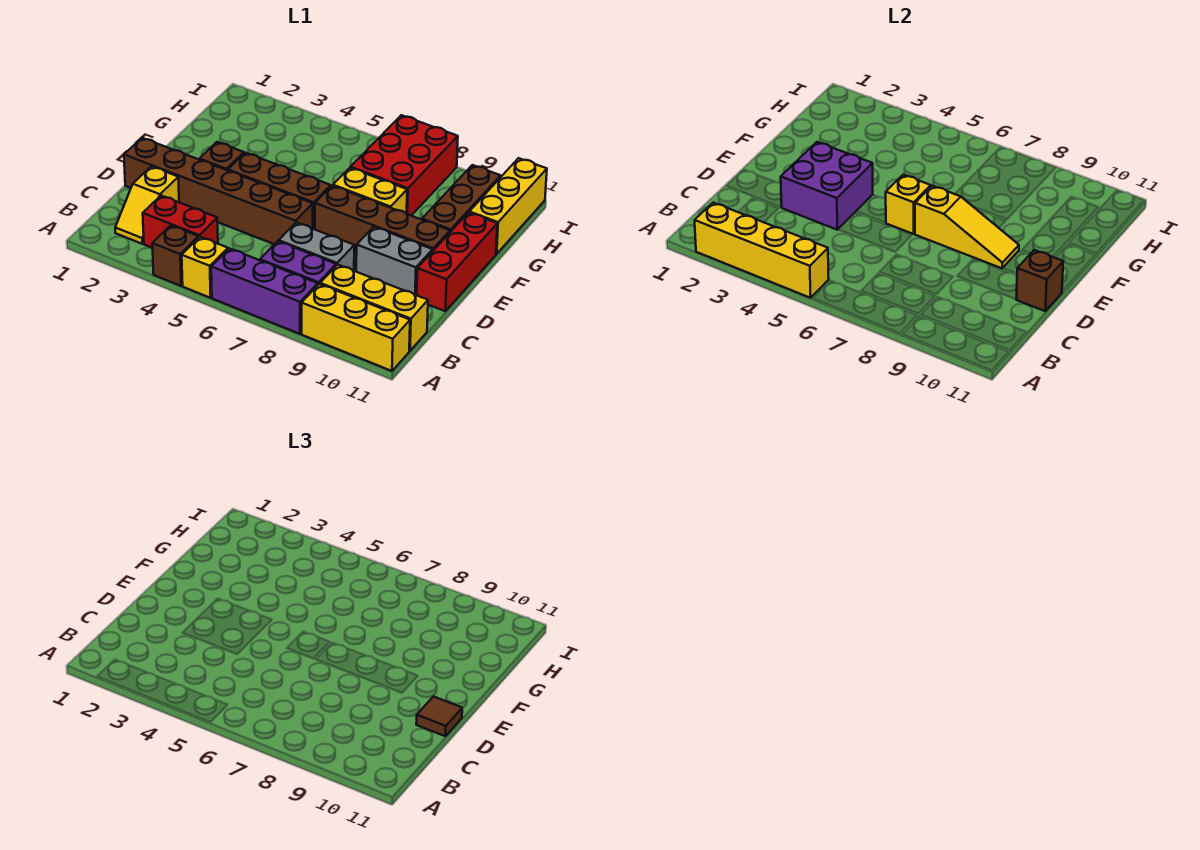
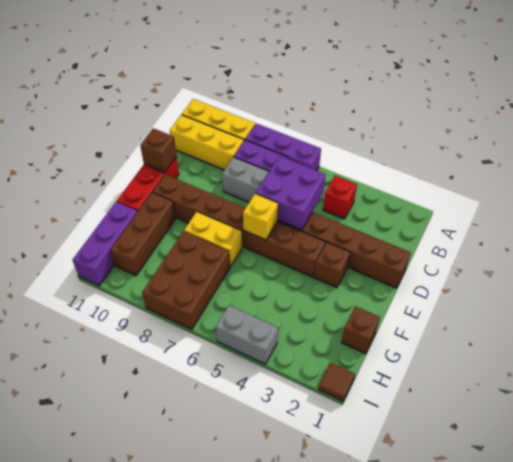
yellow brick A2:A5 level 2 -> none
brown brick A4 level 1 -> brown brick G1 level 1
yellow brick A5 level 1 -> none
yellow slope B2:C2 level 1 top C -> none
red brick B3:B4 level 1 -> red brick B4 level 1
purple brick D3:E4 level 2 -> purple brick C5:D6 level 2
grey brick D9:D10 level 1 -> grey brick I4:I5 level 1
brown tile D11 level 3 -> brown tile I1 level 1
yellow slope E7:E9 level 2 top 7 -> none
red brick G7:I8 level 1 -> brown brick G7:I8 level 1
yellow brick G11:I11 level 1 -> purple brick G11:I11 level 1

